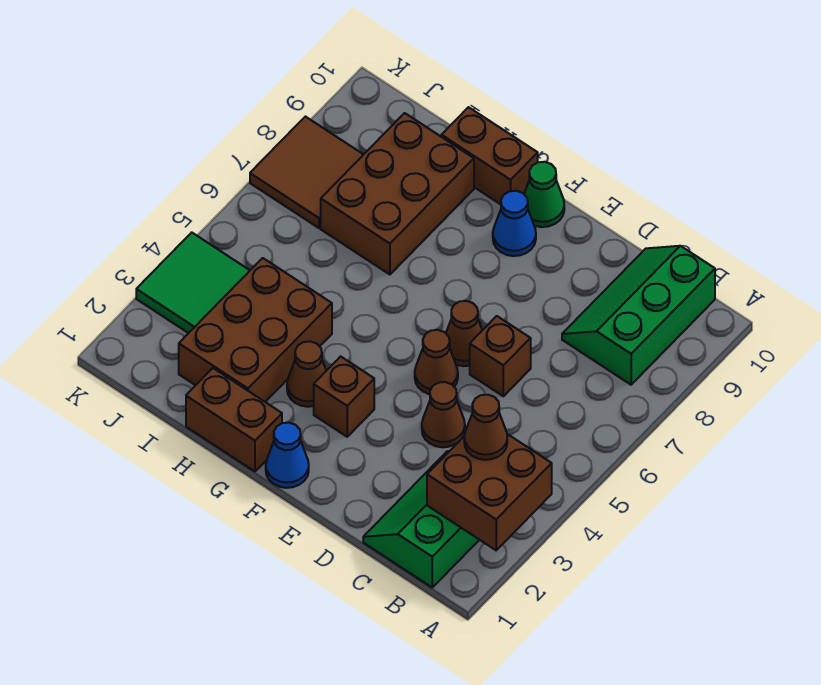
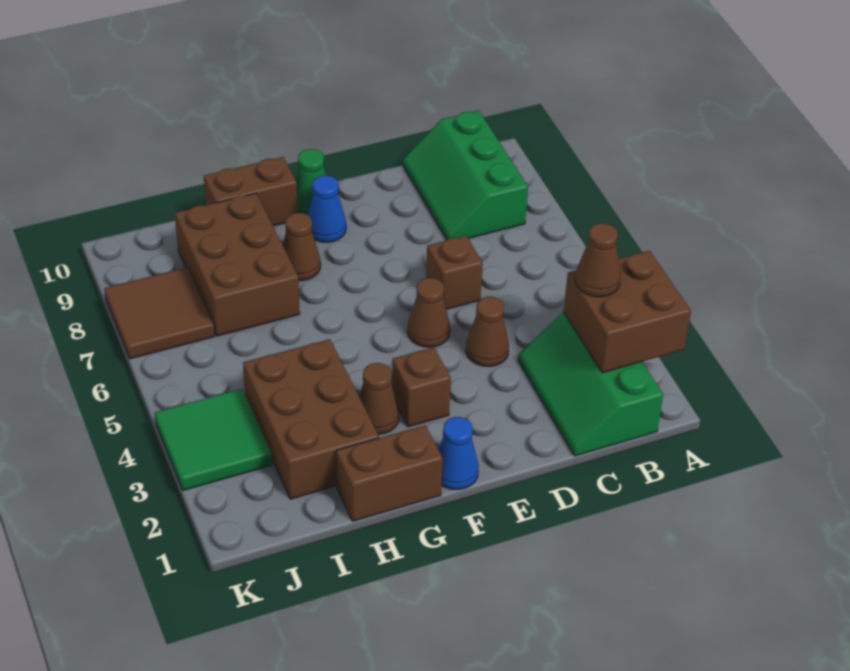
brown cone E6 level 1 -> brown cone G8 level 1

